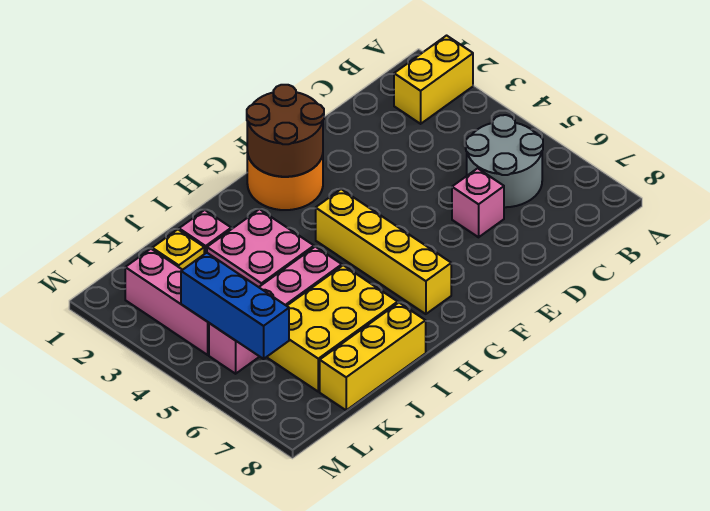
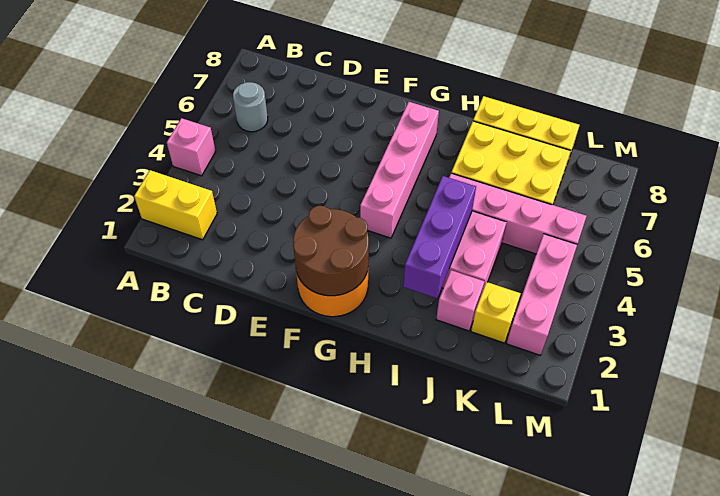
grey round brick B5:C6 level 1 -> grey round brick B6 level 1
pink brick D6 level 1 -> pink brick A4 level 1
yellow brick G4:G7 level 1 -> pink brick G4:G7 level 1
none -> purple brick I2:I4 level 2
blue brick L4:L6 level 2 -> none

